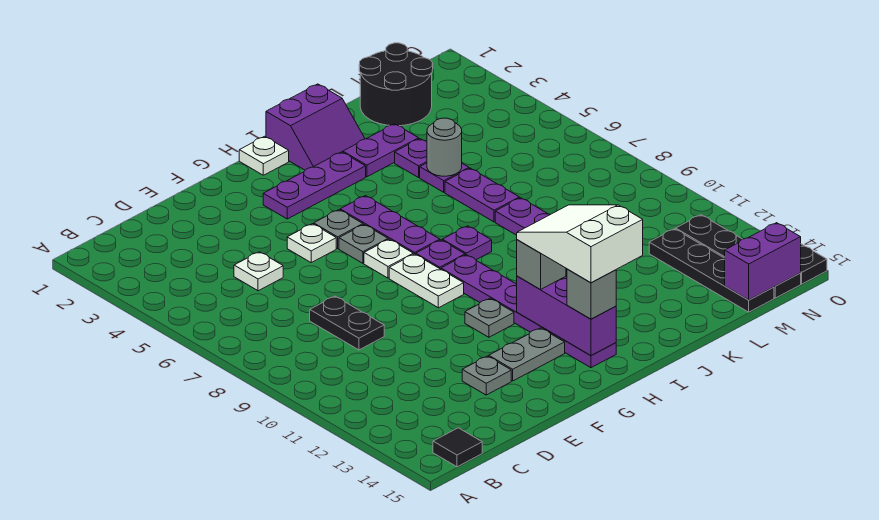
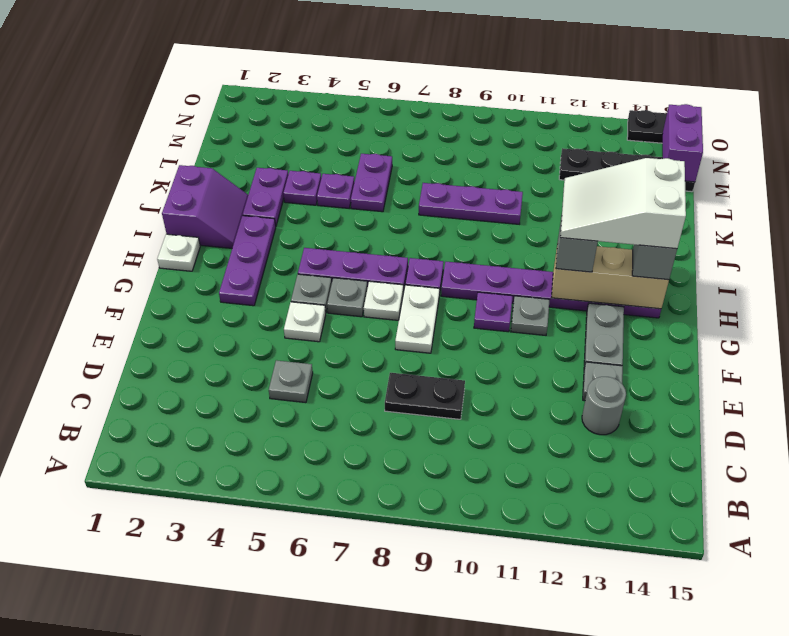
black tile B15 level 1 -> none
white plate D5 level 1 -> grey plate D5 level 1
white plate G8:G9 level 1 -> white plate F8:G8 level 1
purple brick H12:H14 level 2 -> tan brick H12:H14 level 2
purple plate I8 level 1 -> purple plate G10 level 1
grey round brick K5 level 2 -> grey round brick D13 level 1
purple plate K6:K7 level 1 -> purple plate K6:L6 level 1
black round brick L1:M2 level 1 -> none
black plate N12:N15 level 1 -> none

